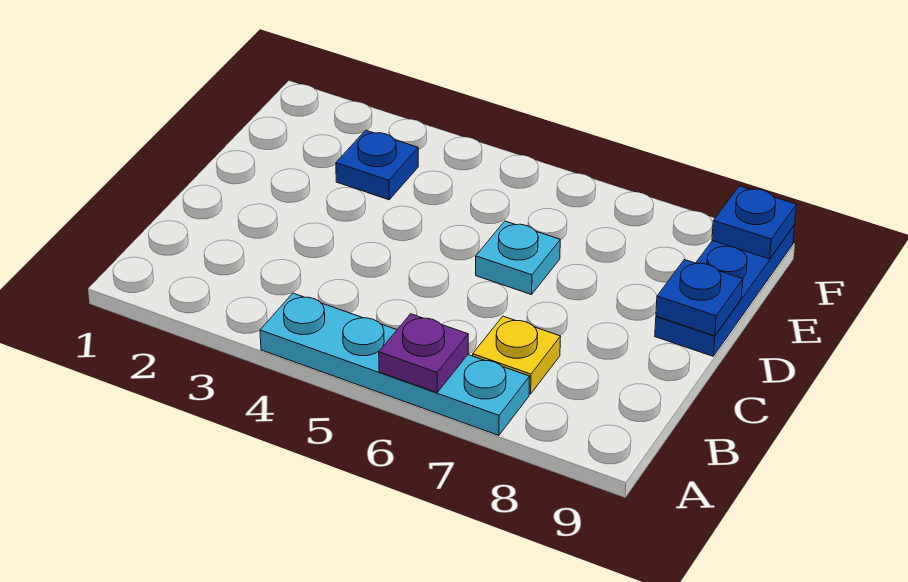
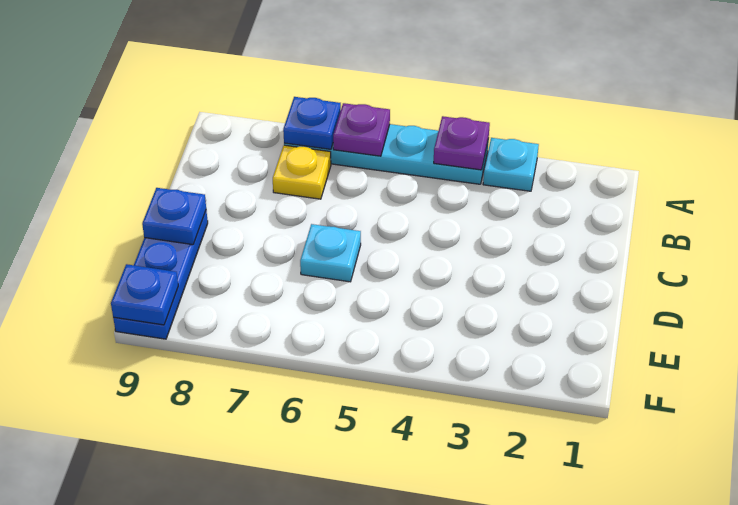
none -> cyan plate A3 level 1
none -> purple plate A4 level 2
blue plate E3 level 1 -> blue plate A7 level 2

